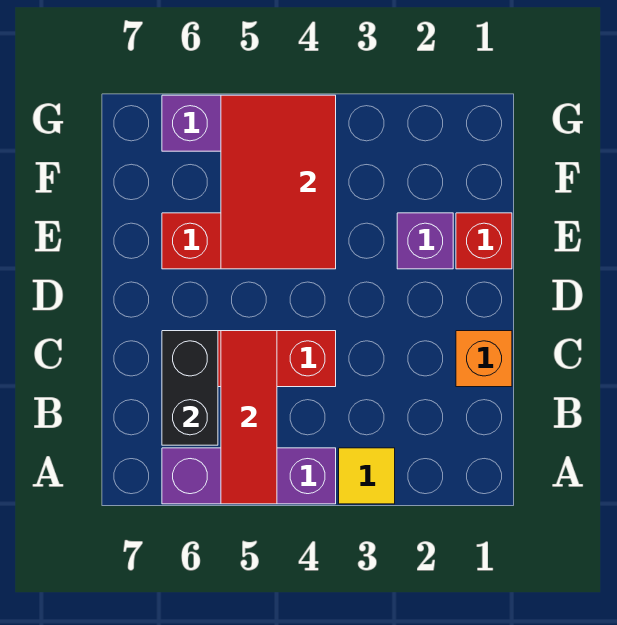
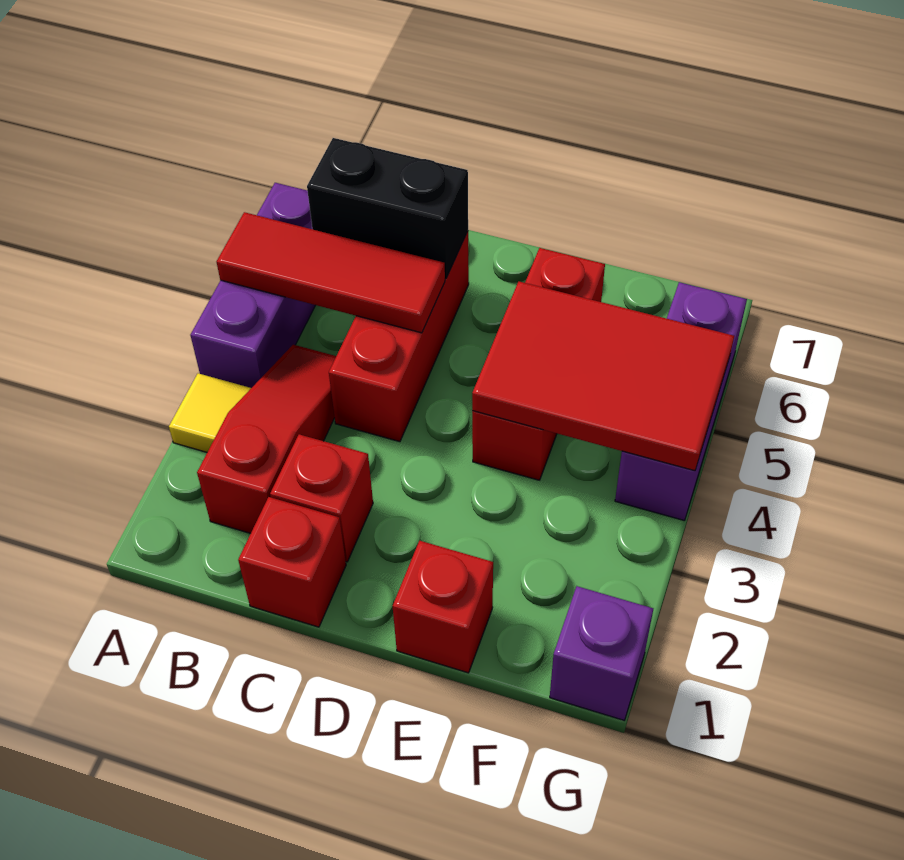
none -> red slope B2:B4 level 1 top 2
orange brick C1 level 1 -> red brick C1 level 1
none -> red brick C2 level 1
purple brick E2 level 1 -> purple brick G1 level 1

